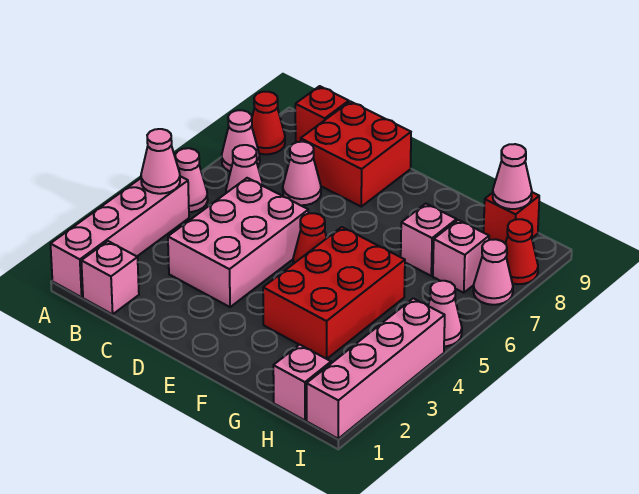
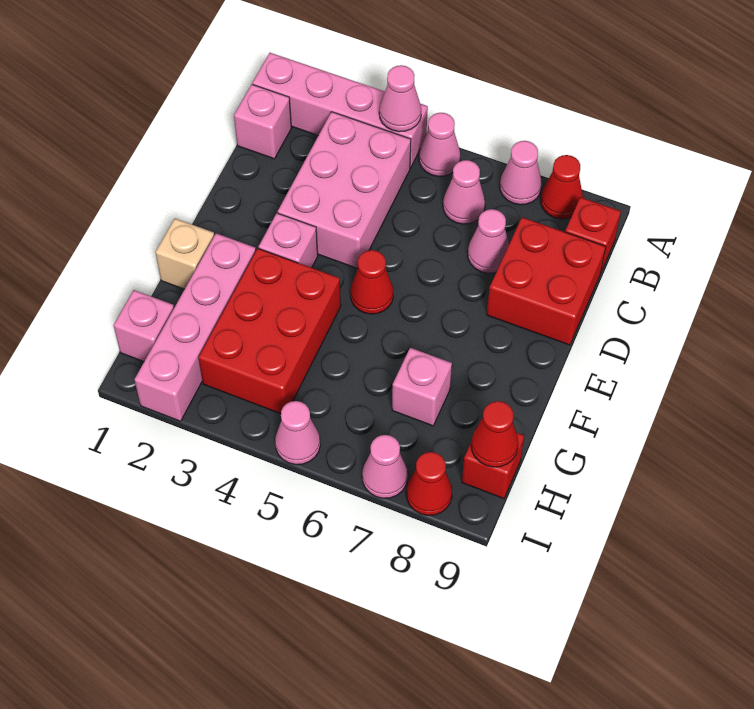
pink brick C3:D5 level 1 -> pink brick B3:D4 level 1
none -> tan brick F1 level 1
red brick F3:G5 level 1 -> red brick F3:H4 level 1
pink brick H7 level 1 -> pink brick E3 level 1
pink cone H9 level 2 -> red cone H9 level 2
pink brick I1:I4 level 1 -> pink brick F2:I2 level 1

